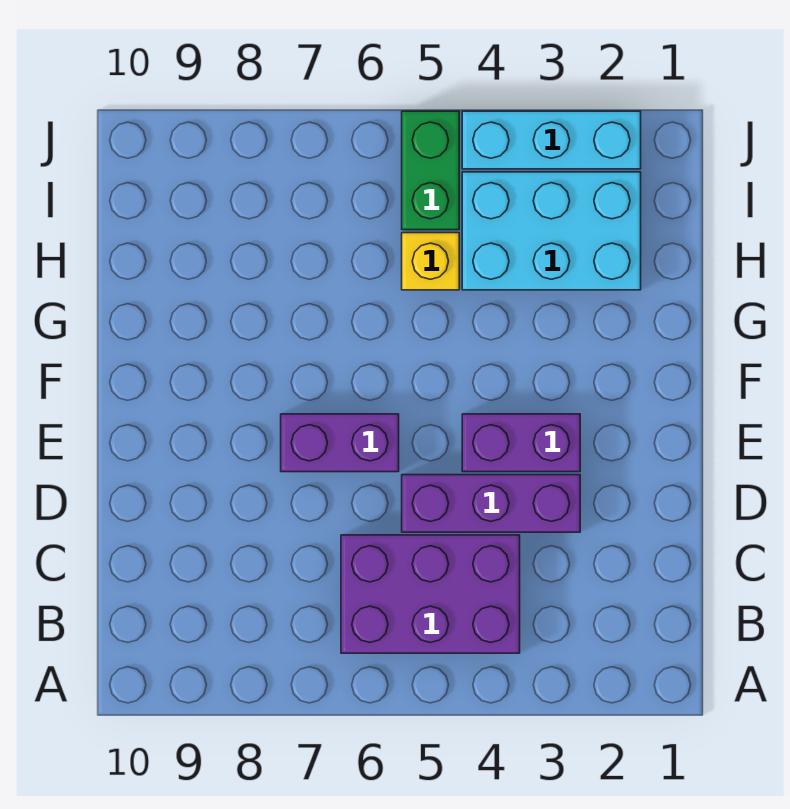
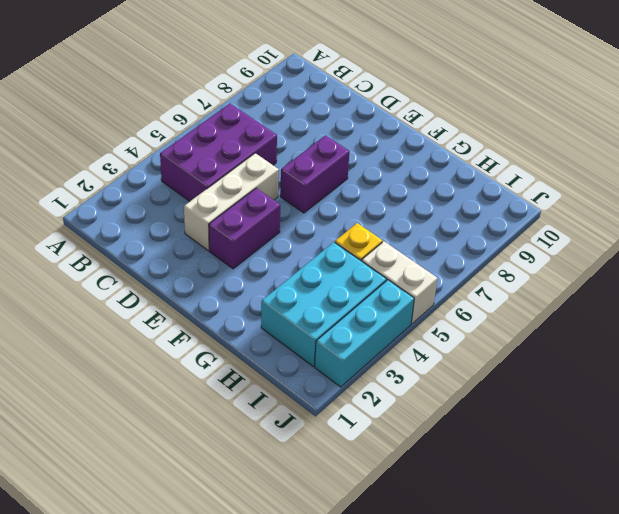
purple brick D3:D5 level 1 -> white brick D3:D5 level 1
green brick I5:J5 level 1 -> white brick I5:J5 level 1

